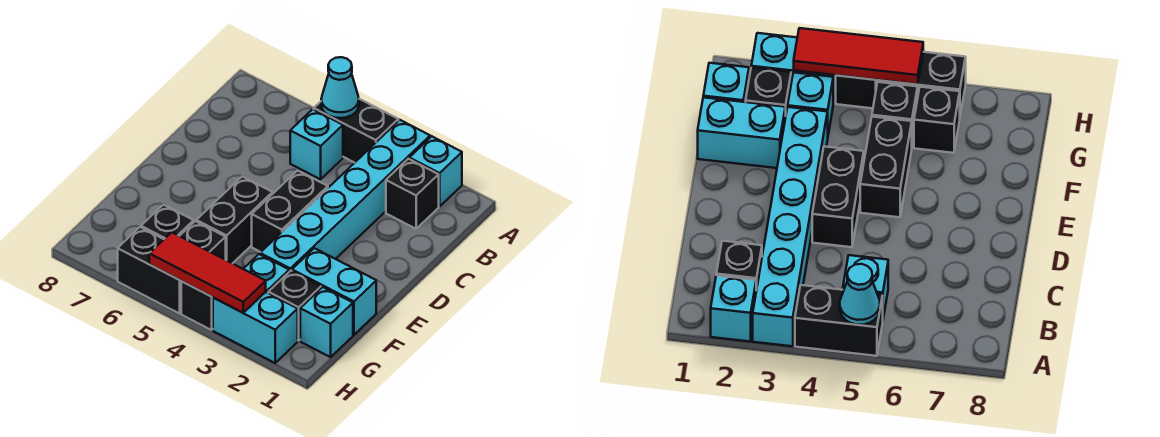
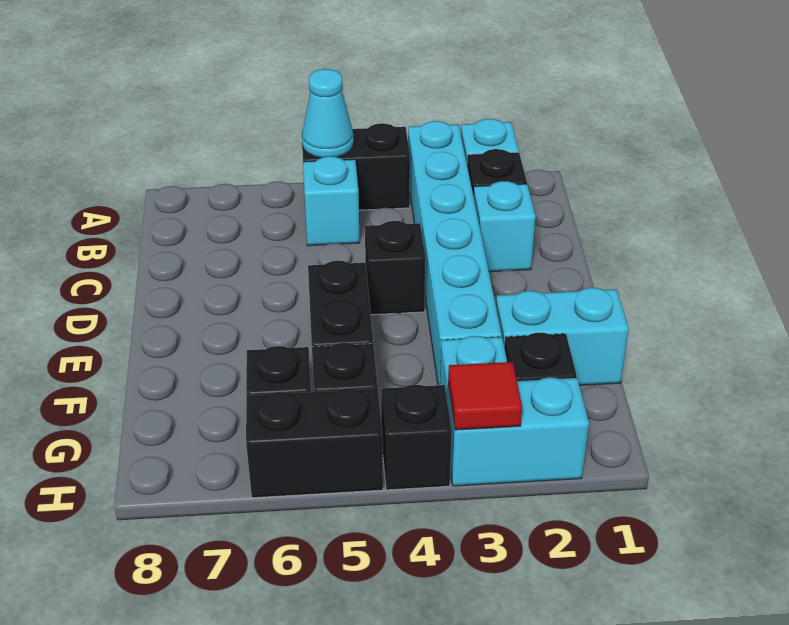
black brick D4:E4 level 1 -> black brick D4 level 1
cyan brick G1 level 1 -> cyan brick C2 level 1
red tile H3:H5 level 2 -> red tile H3 level 2

